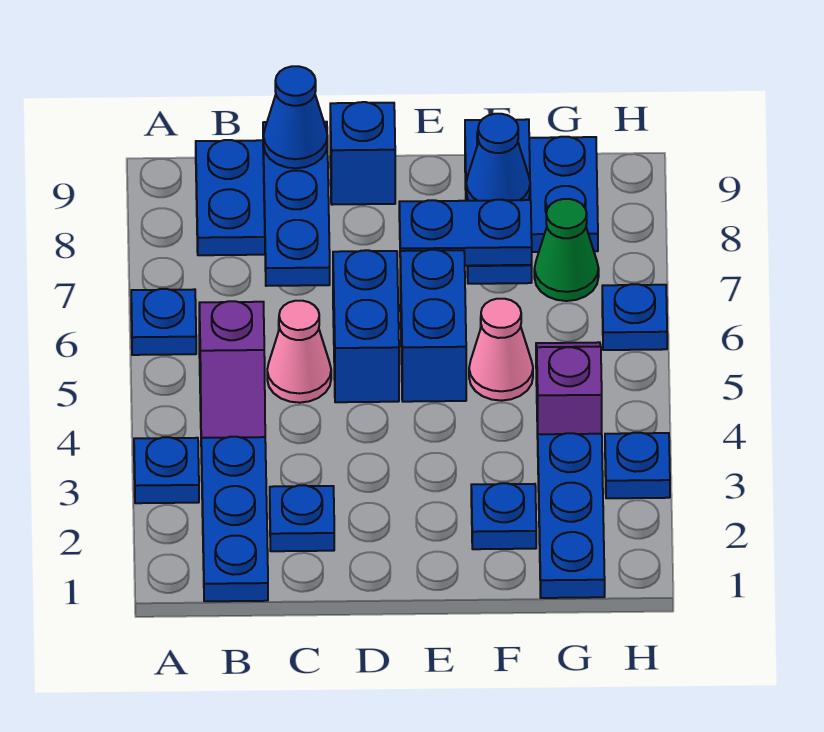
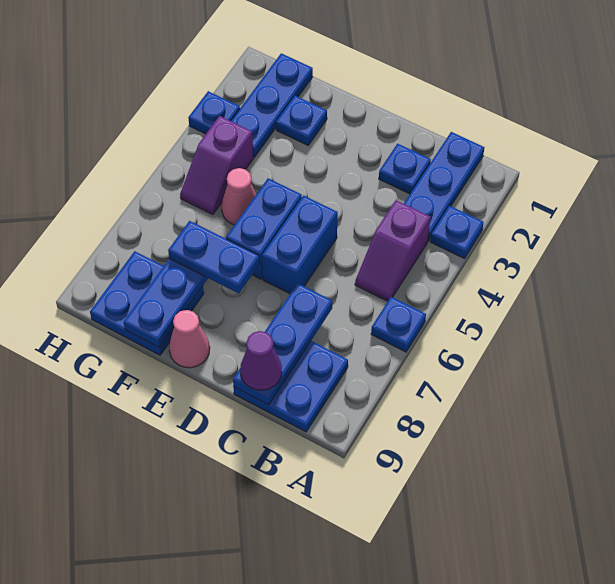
purple slope B4:B5 level 1 top 5 -> purple slope B4:B5 level 1 top 4
pink cone C5 level 1 -> pink cone E9 level 1
blue cone C9 level 3 -> purple cone C9 level 3
blue brick D9 level 1 -> none
blue cone F8 level 3 -> none
green cone G7 level 1 -> none
blue plate H6 level 1 -> none

